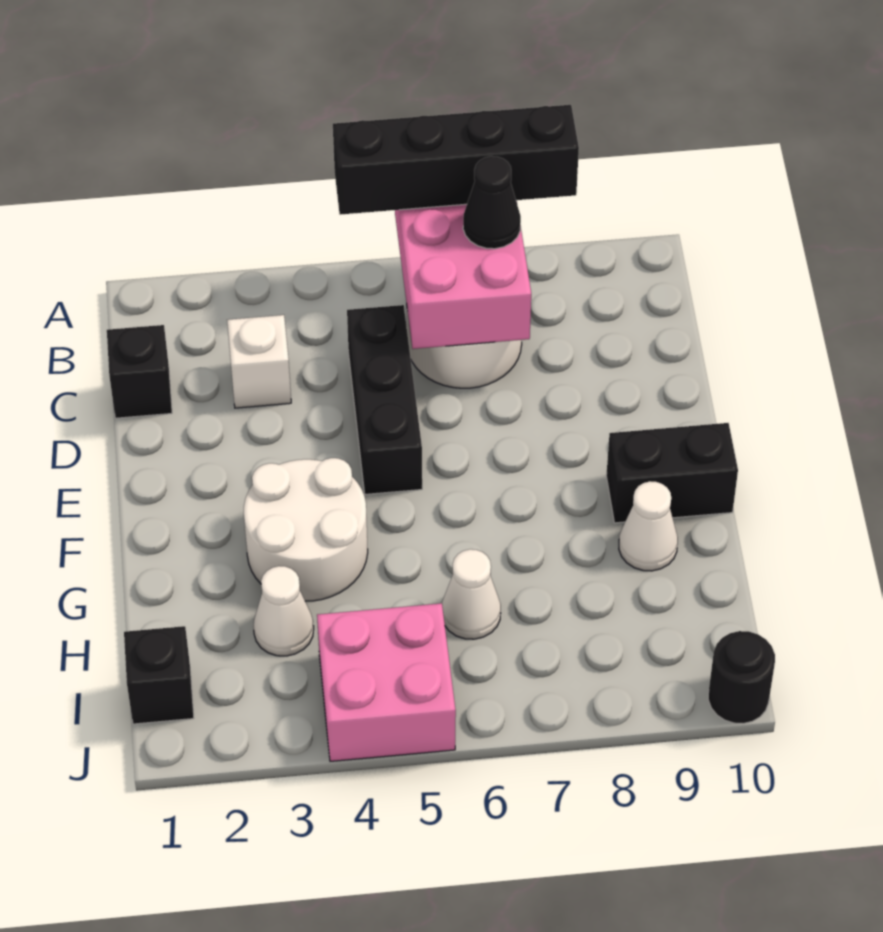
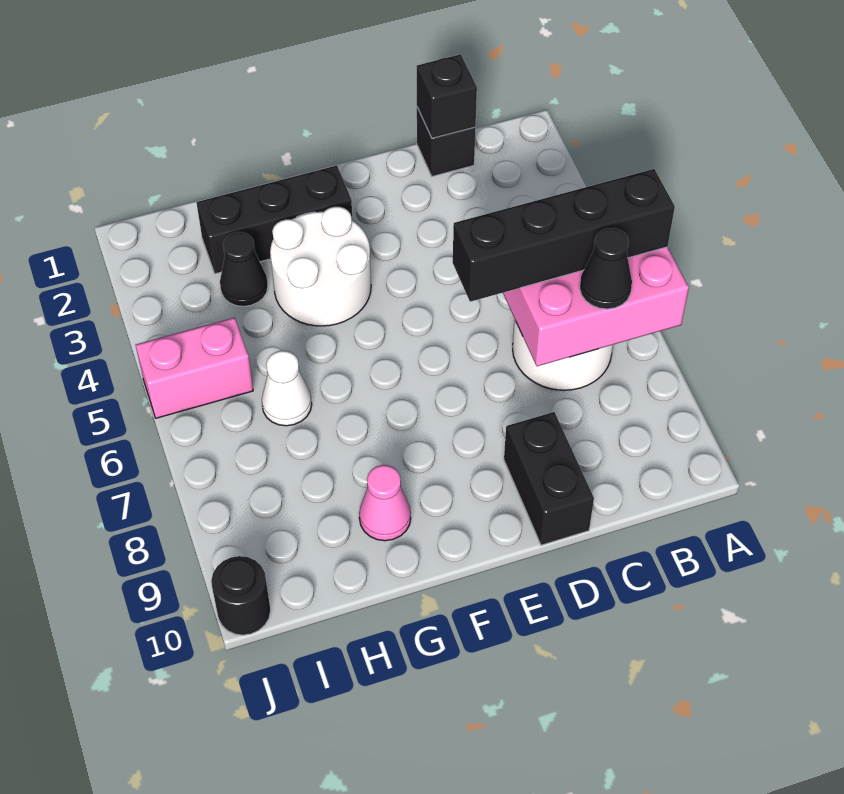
black brick A5:A8 level 3 -> black brick A6:D6 level 3
white brick C3 level 1 -> none
black brick C5:E5 level 1 -> black brick F2:H2 level 1
black brick F9:F10 level 1 -> black brick D9:D10 level 1
white cone G9 level 1 -> pink cone G9 level 1
white cone H3 level 1 -> black cone H3 level 1
black brick I1 level 1 -> black brick C1 level 2
pink brick I4:J5 level 1 -> pink brick I5:J5 level 1

